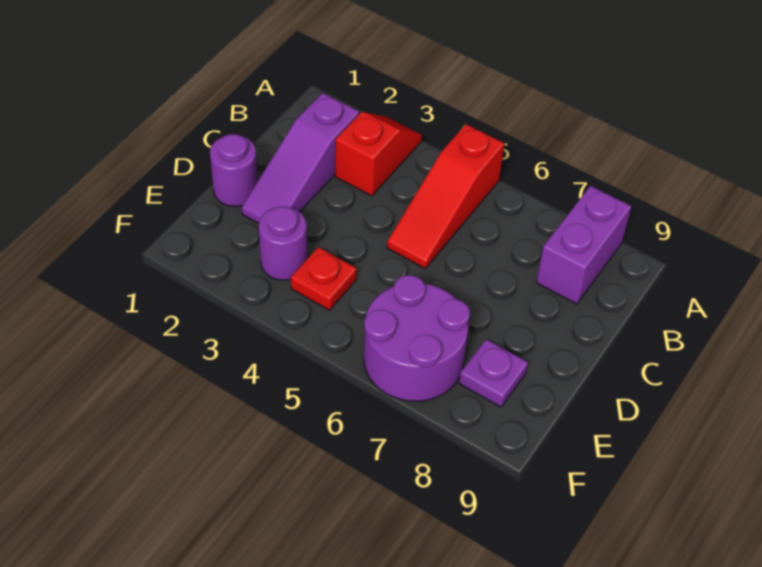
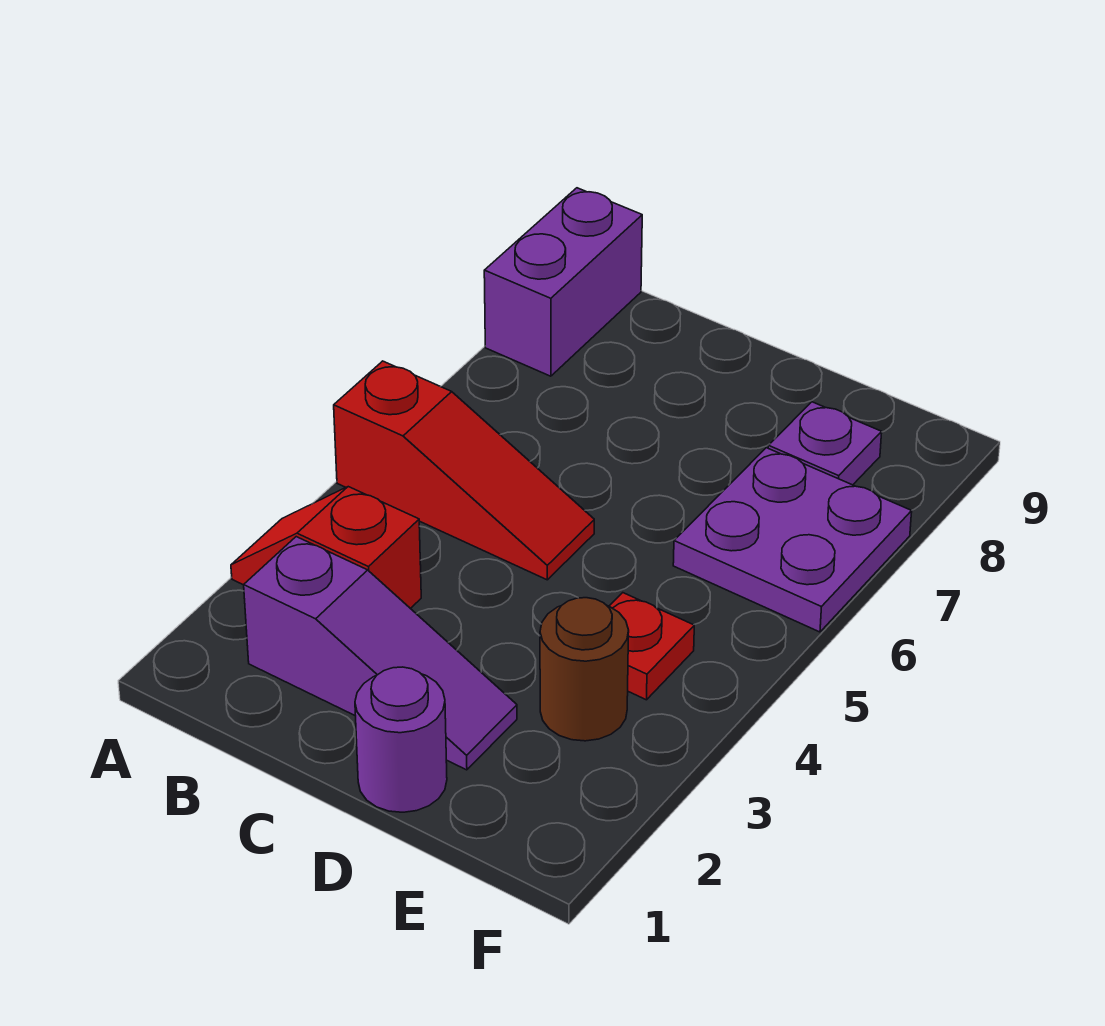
purple brick A8:B8 level 1 -> purple brick A8:A9 level 1
purple round brick E3 level 1 -> brown round brick E3 level 1
purple round brick E6:F7 level 1 -> purple plate E6:F7 level 1

